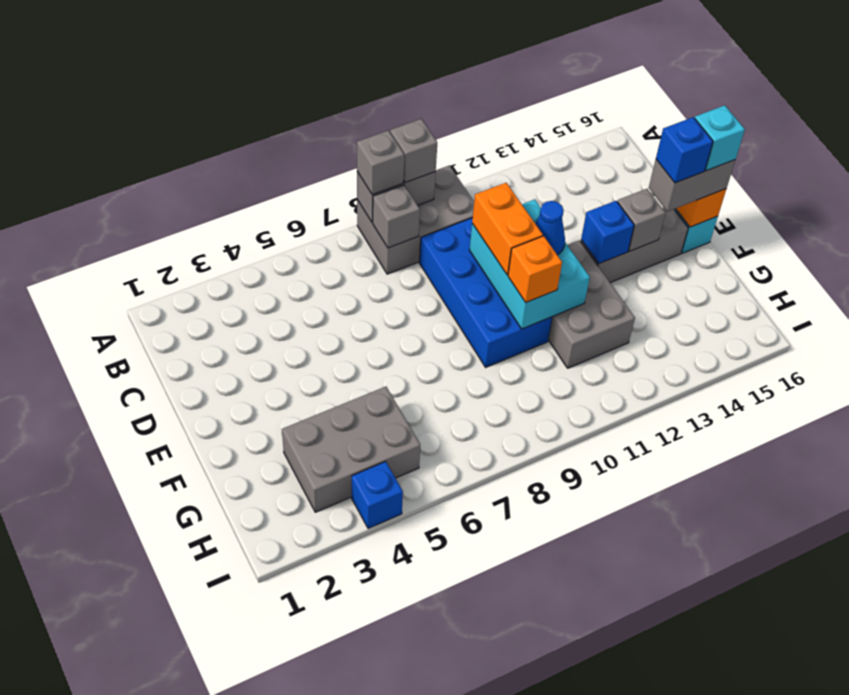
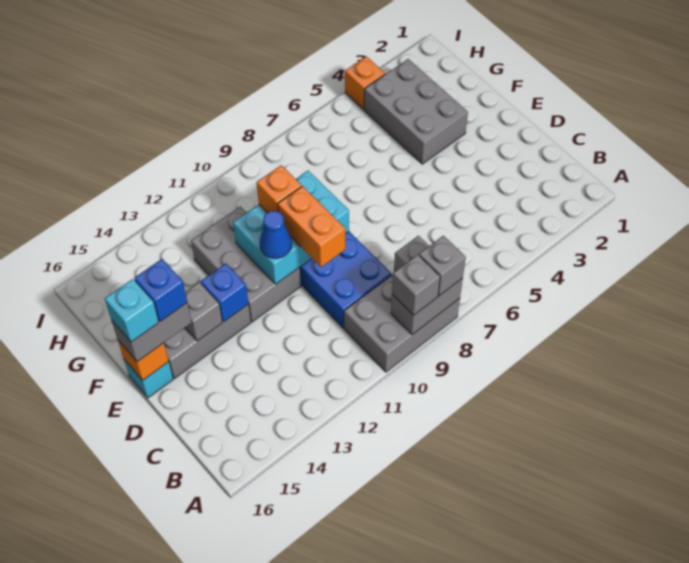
cyan brick D10:F11 level 2 -> cyan brick E9:F11 level 2
grey brick G3:H5 level 1 -> grey brick F3:H4 level 1
blue brick I4 level 1 -> orange brick I4 level 1

